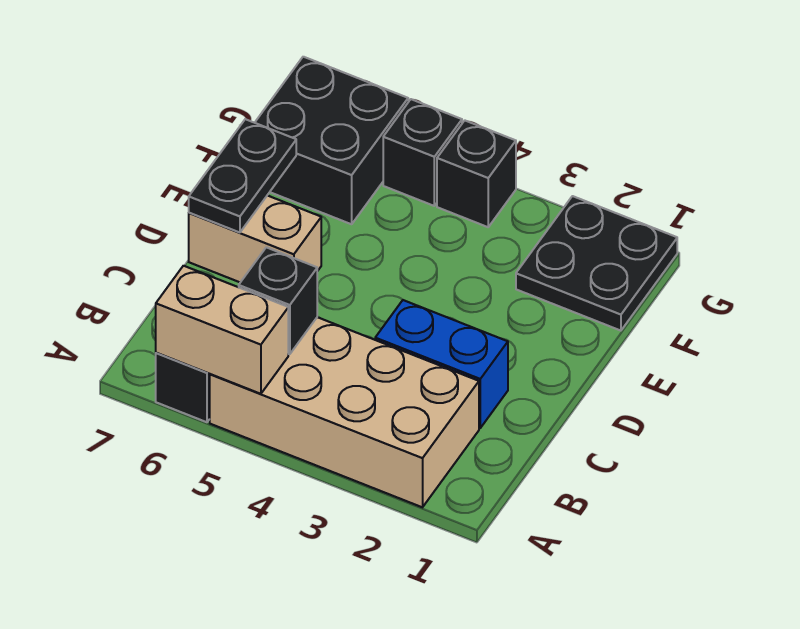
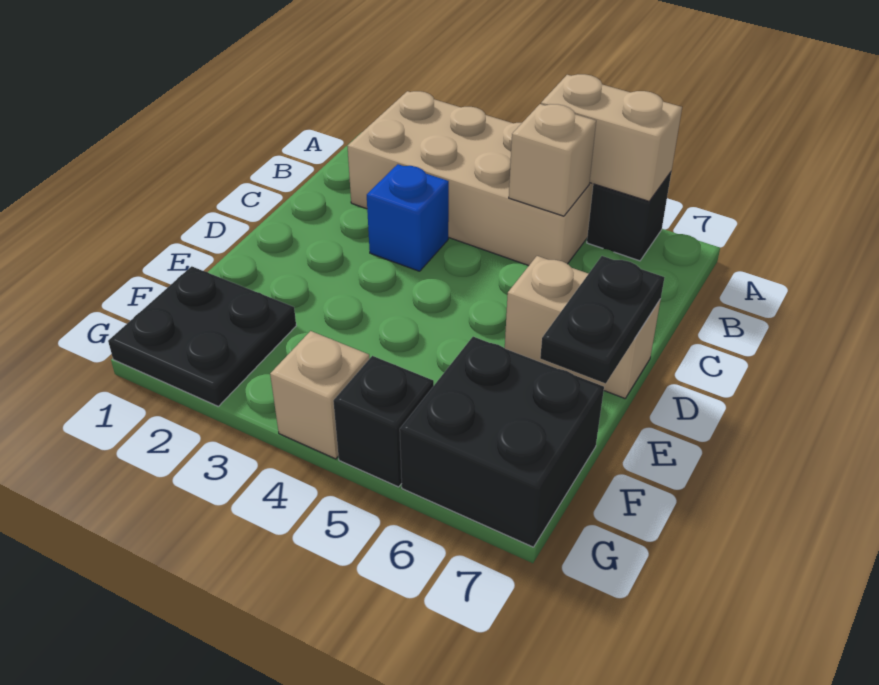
black brick B5 level 2 -> tan brick B5 level 2
blue brick C2:C3 level 1 -> blue brick C3 level 1
black brick G4 level 1 -> tan brick G4 level 1

